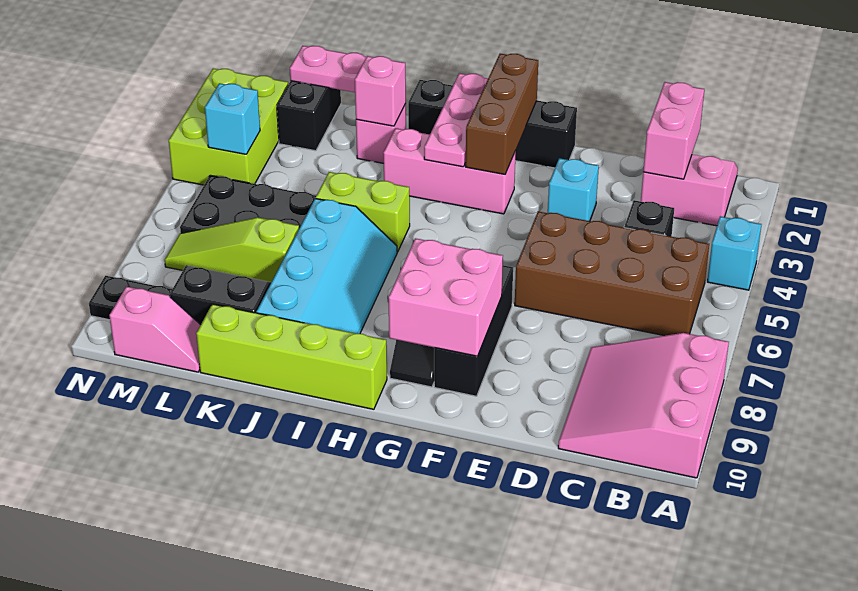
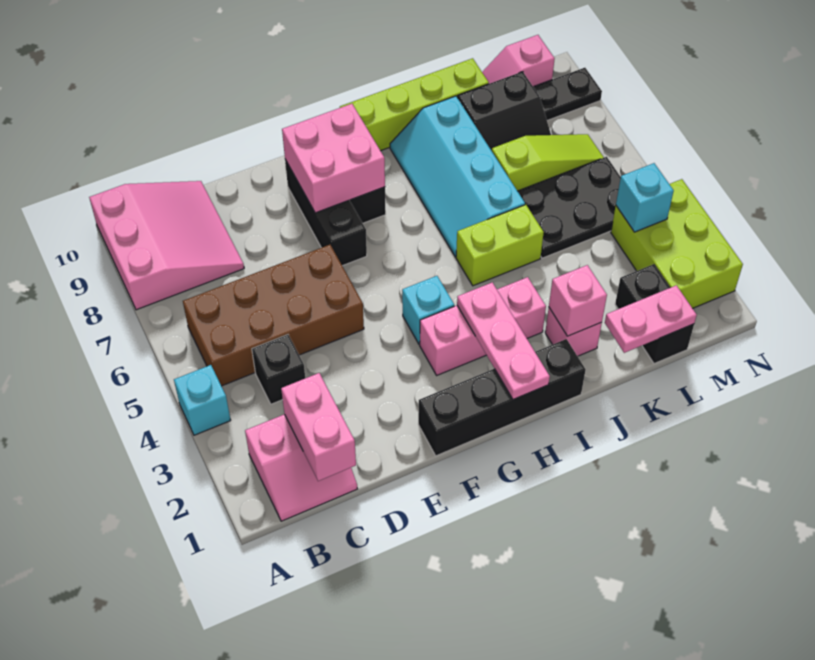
cyan brick E3 level 1 -> cyan brick G4 level 1
brown brick G1:G3 level 2 -> none

